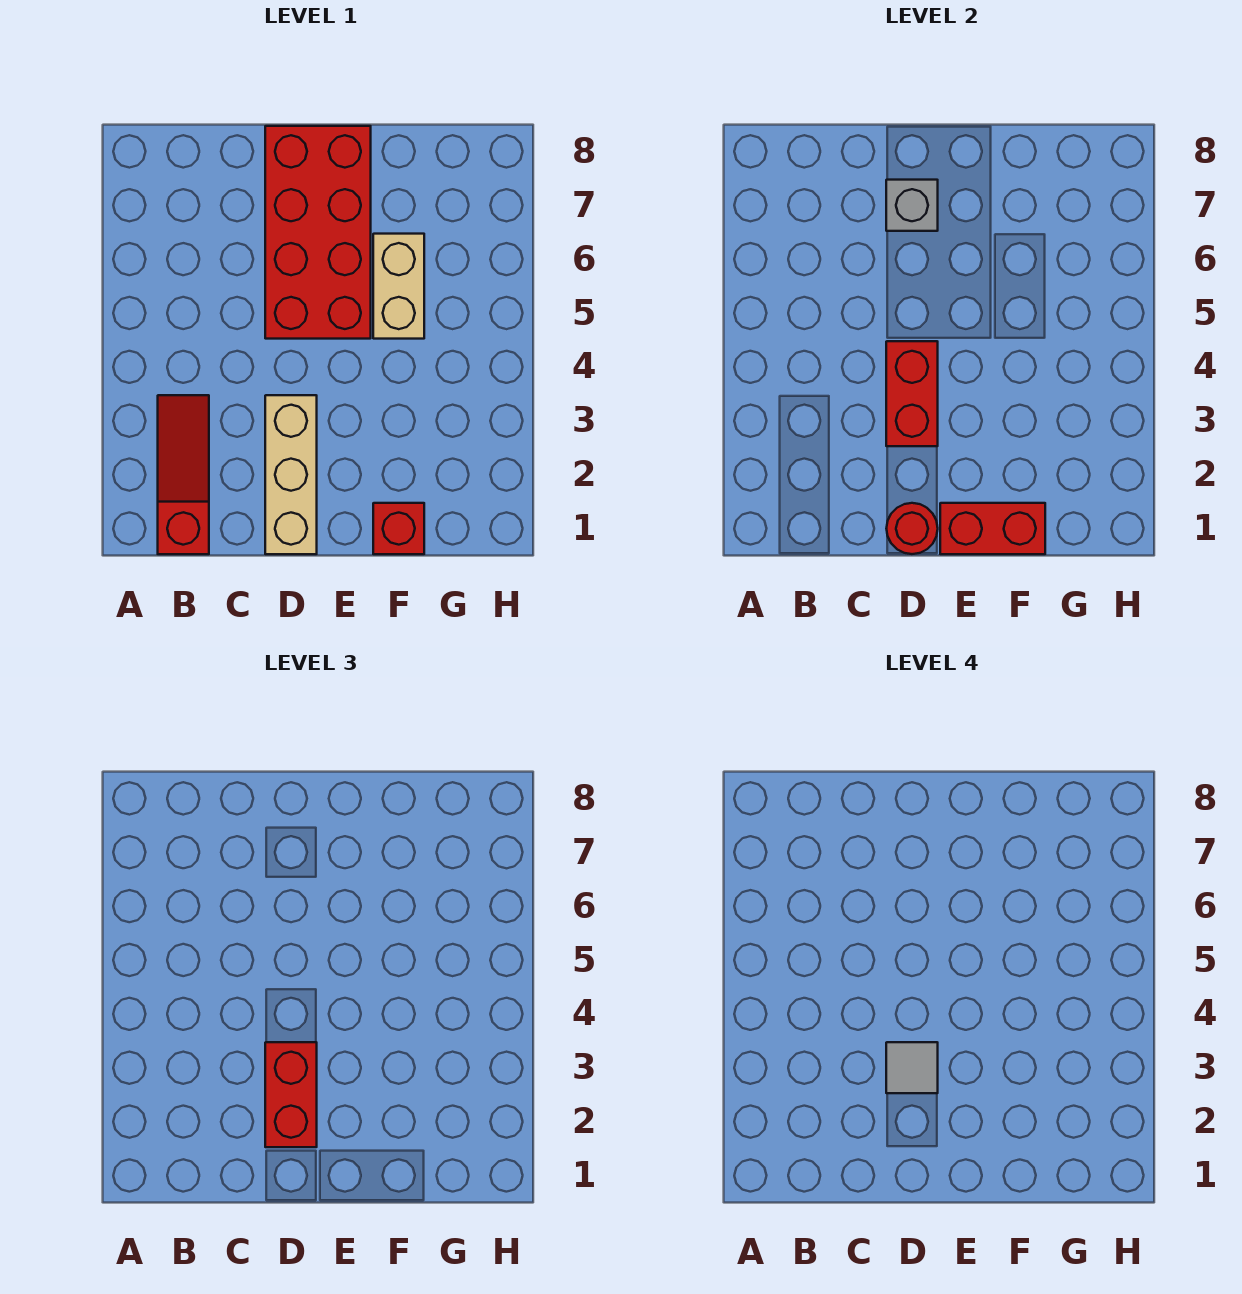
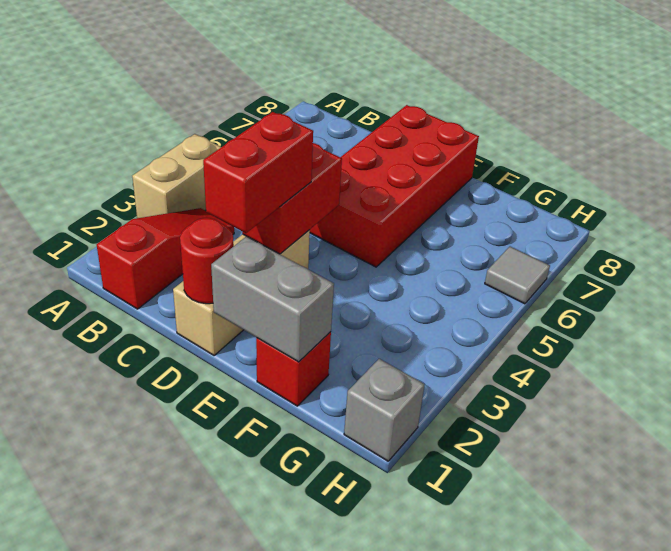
grey tile D3 level 4 -> grey tile H6 level 1
grey brick D7 level 2 -> grey brick H1 level 1
red brick E1:F1 level 2 -> grey brick E1:F1 level 2
tan brick F5:F6 level 1 -> tan brick A3:A4 level 1

